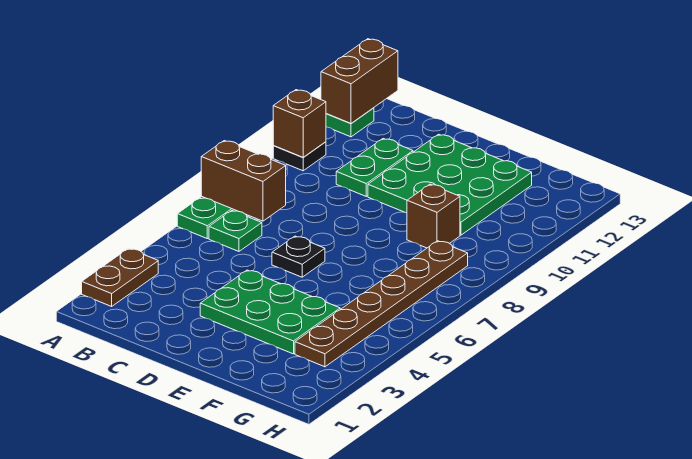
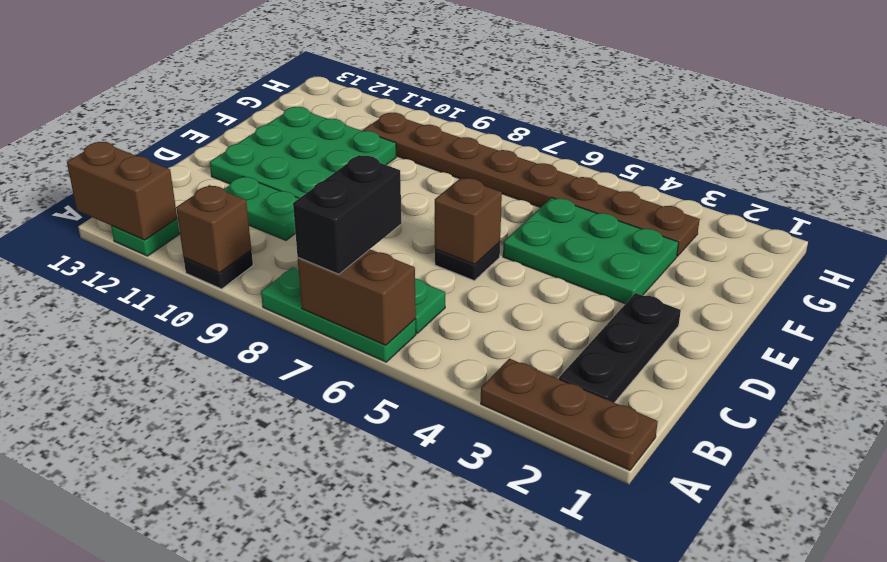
brown plate A2:A3 level 1 -> brown plate A1:A3 level 1
brown brick A7:B7 level 2 -> brown brick A6:A7 level 2
none -> black brick A7:B7 level 3
none -> black plate B2:D2 level 1
green plate D3:F4 level 1 -> green plate E3:F5 level 1
brown brick F9 level 1 -> brown brick D6 level 2
brown plate G3:G8 level 1 -> brown plate G3:G10 level 1

